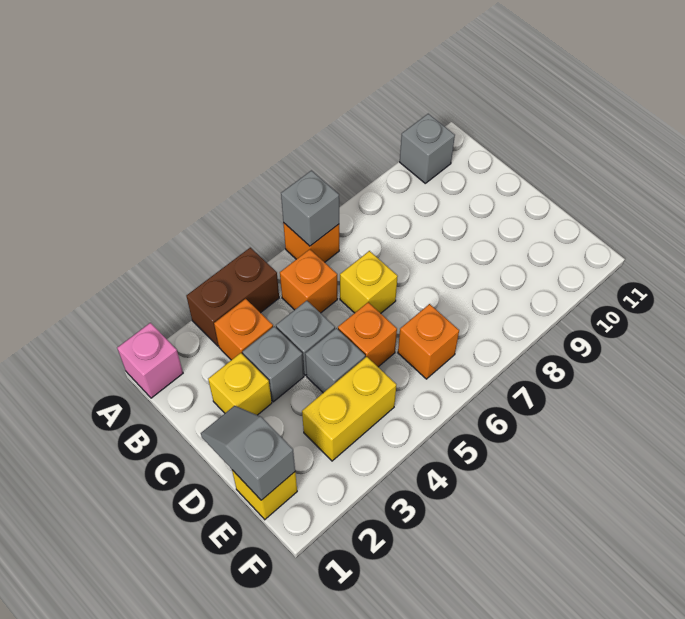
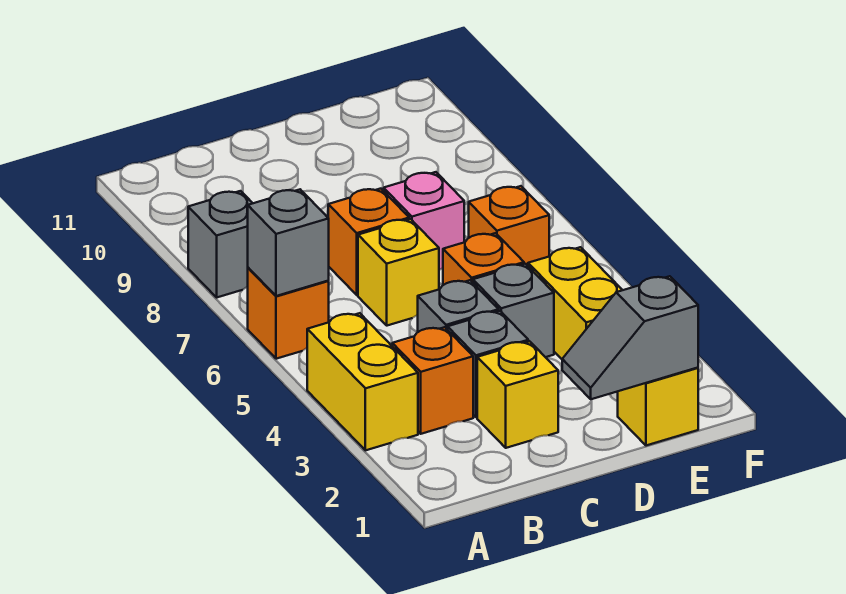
pink brick A1 level 1 -> pink brick D7 level 1
brown brick A3:A4 level 1 -> yellow brick A3:A4 level 1
grey brick A10 level 1 -> grey brick A8 level 1
orange brick B5 level 1 -> orange brick C7 level 1

